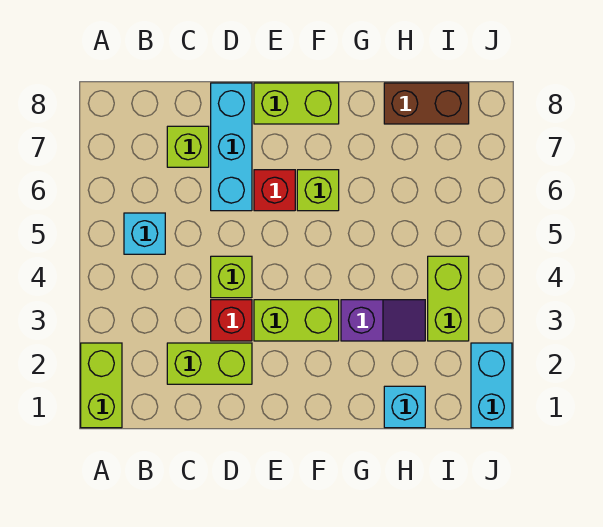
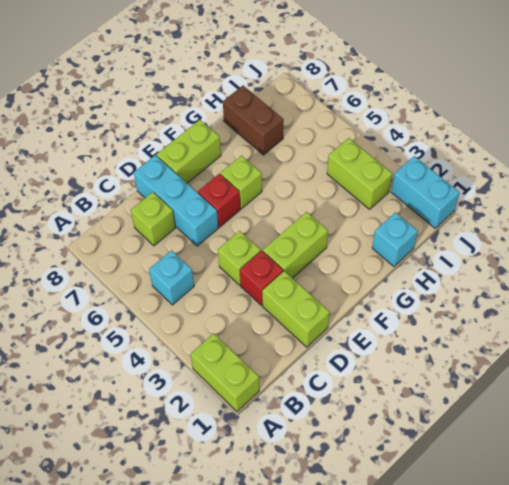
lime brick C2:D2 level 1 -> lime brick D1:D2 level 1
purple slope G3:H3 level 1 top G -> none
brown brick H8:I8 level 1 -> brown brick H7:H8 level 1

